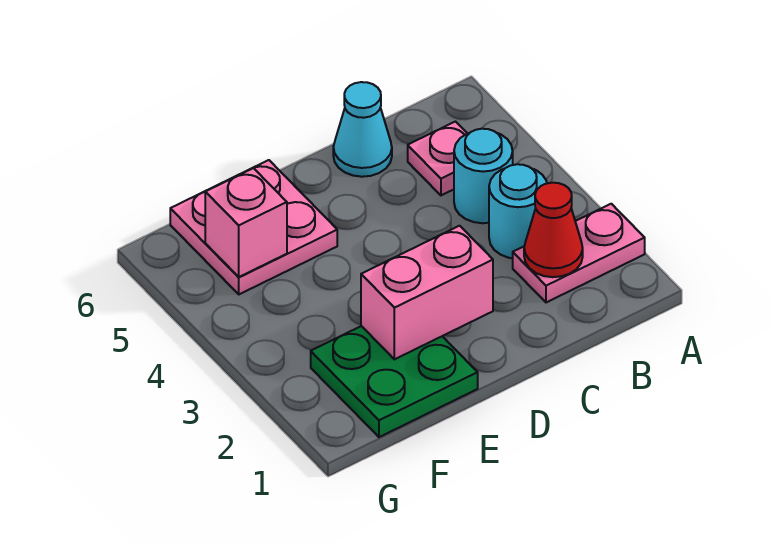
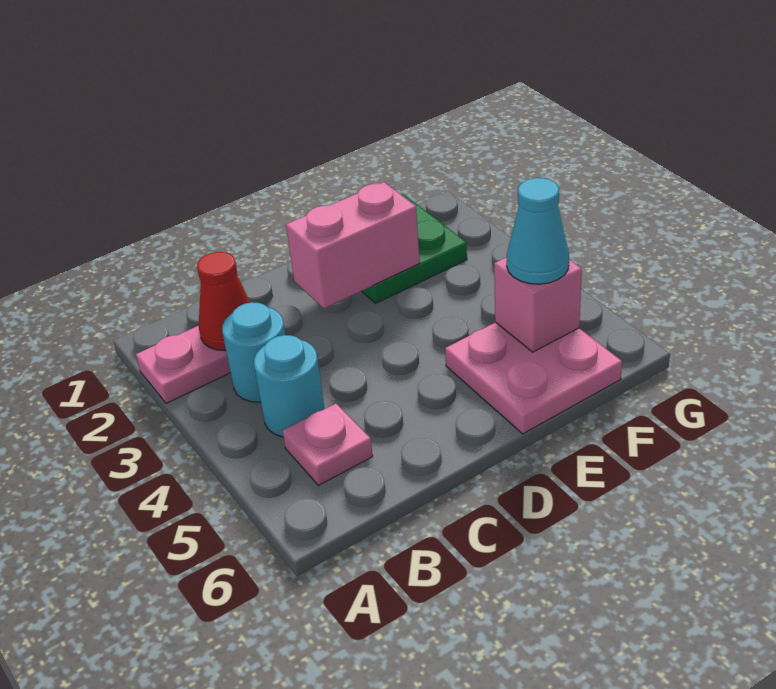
cyan cone C6 level 1 -> cyan cone F5 level 3

